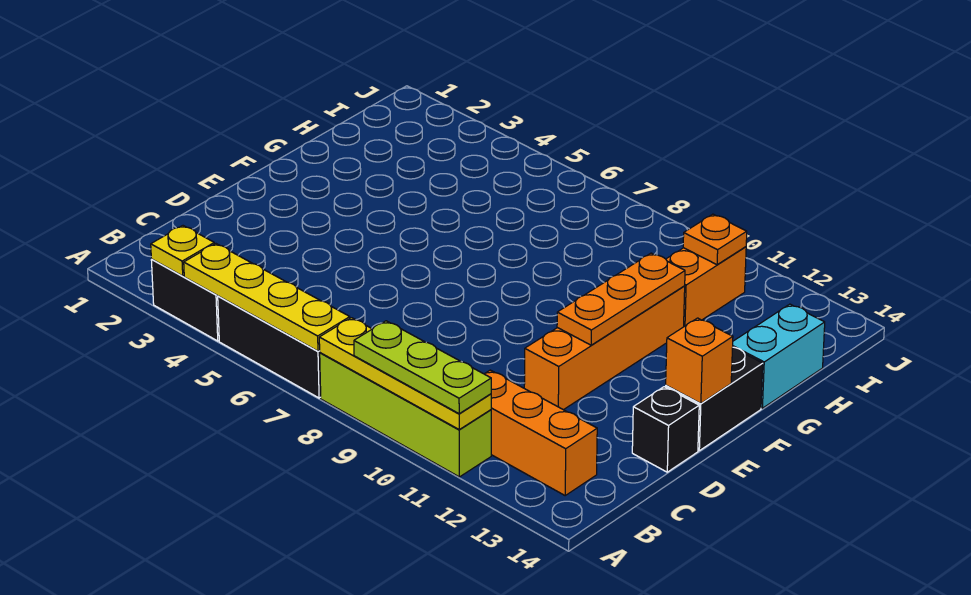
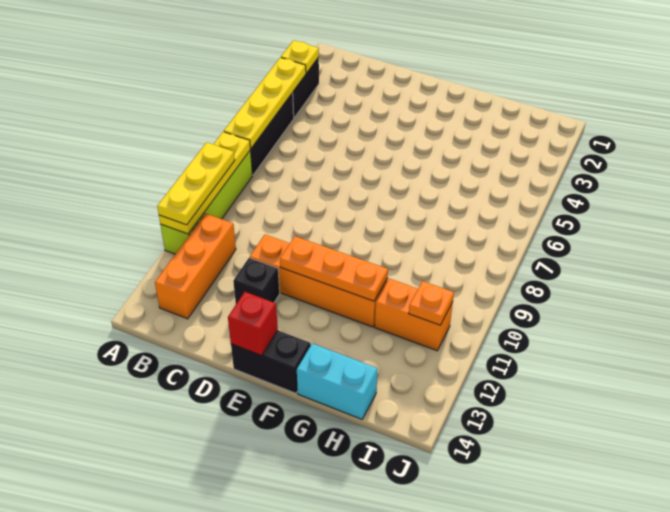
lime plate A9:A11 level 3 -> yellow plate A9:A11 level 3
black brick D14 level 1 -> black brick D12 level 1
orange brick E14 level 2 -> red brick E14 level 2

